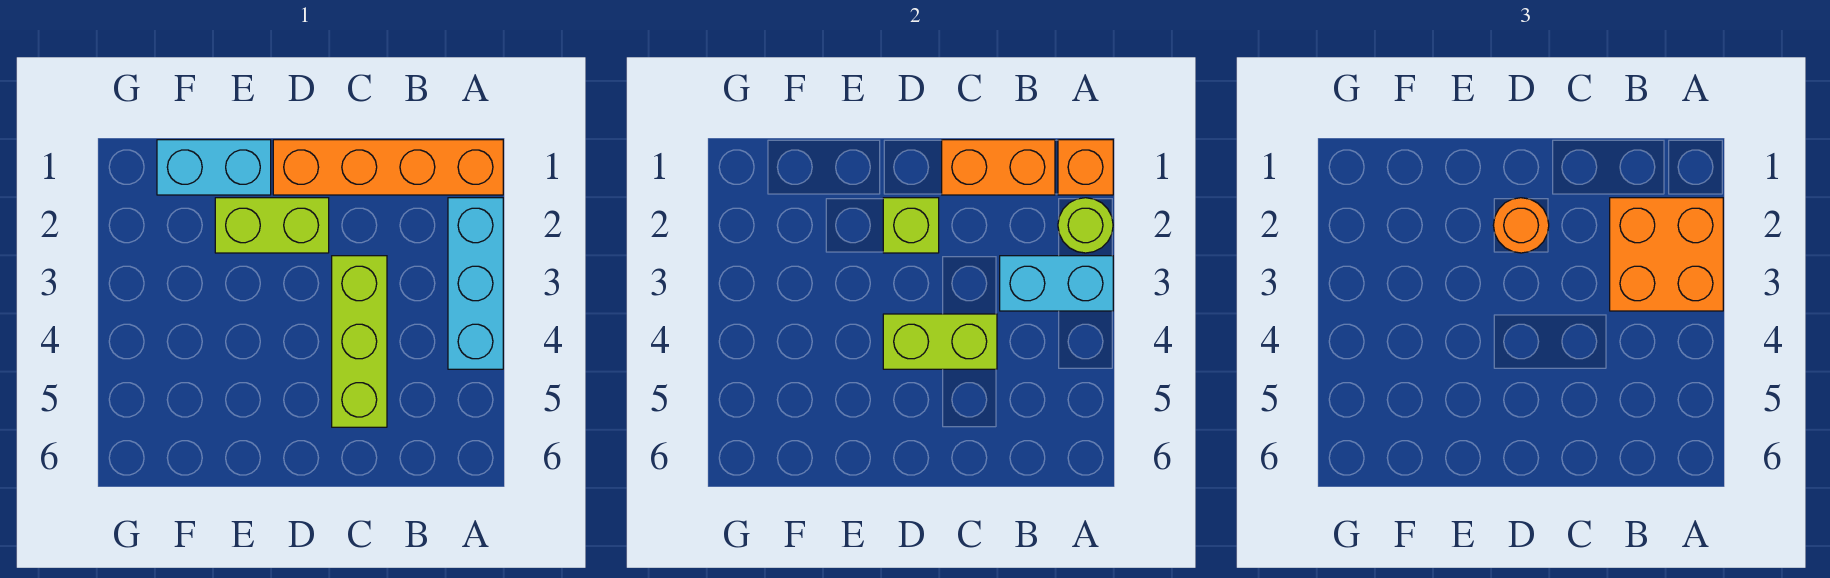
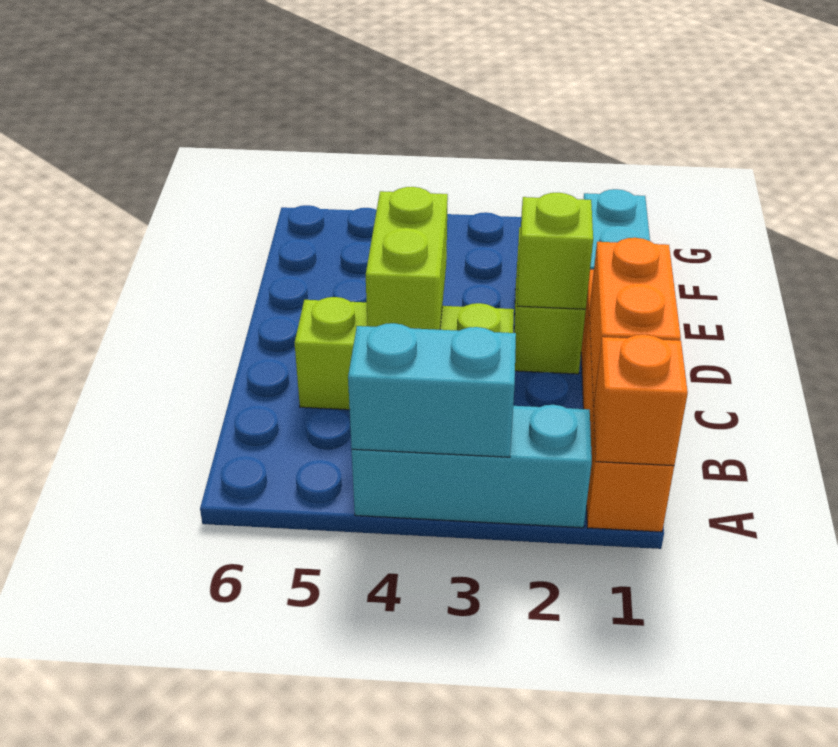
lime round brick A2 level 2 -> none
orange brick A2:B3 level 3 -> none
cyan brick A3:B3 level 2 -> cyan brick A3:A4 level 2
orange round brick D2 level 3 -> none

